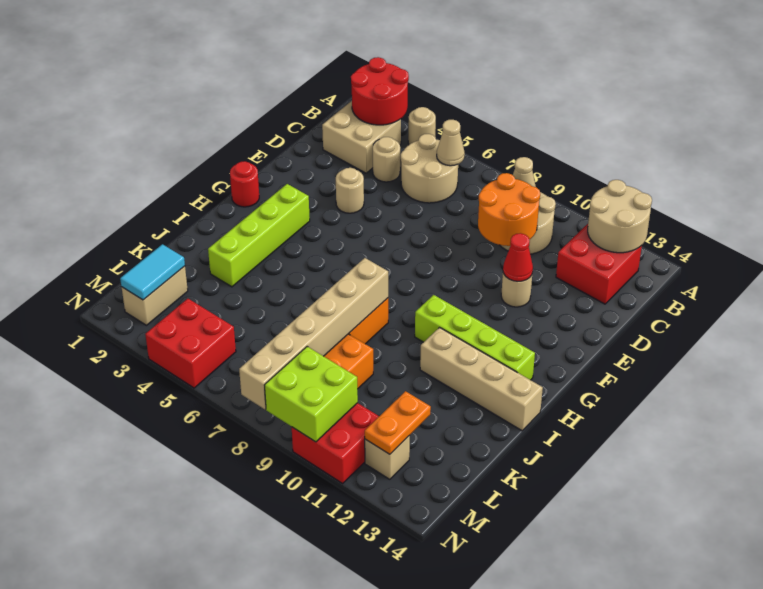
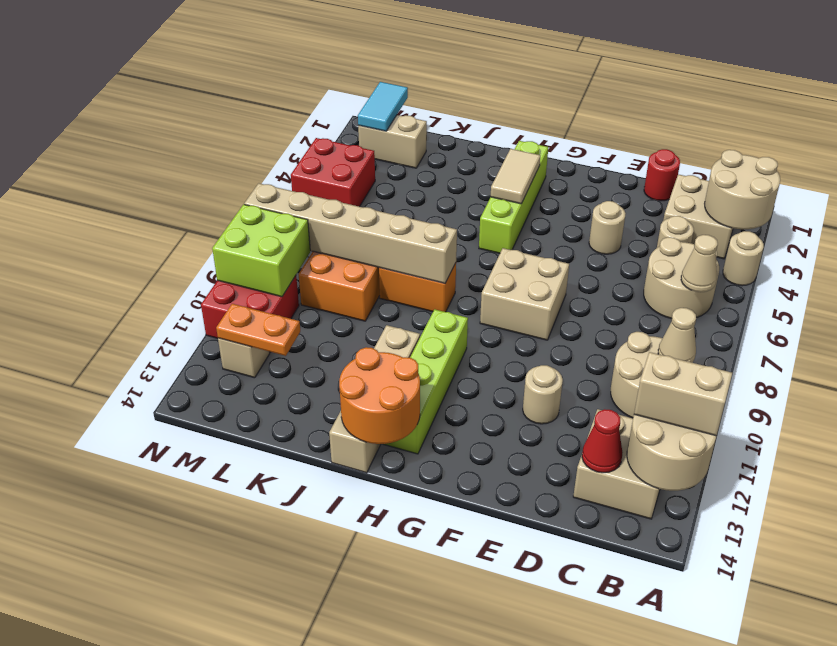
red round brick A2:B3 level 2 -> tan round brick A2:B3 level 2
none -> tan brick A12:B12 level 3
red brick B12:C13 level 1 -> tan brick B12:C13 level 1
orange round brick C9:D10 level 2 -> orange round brick H13:I14 level 2
red cone E11 level 2 -> red cone C13 level 2
none -> tan brick F7:G8 level 1
red round brick G1 level 1 -> red round brick D1 level 1
lime brick G3:J3 level 1 -> lime brick H2:H5 level 1
none -> tan tile H3:H4 level 2
cyan tile L2:M2 level 2 -> cyan tile M1:M2 level 2

